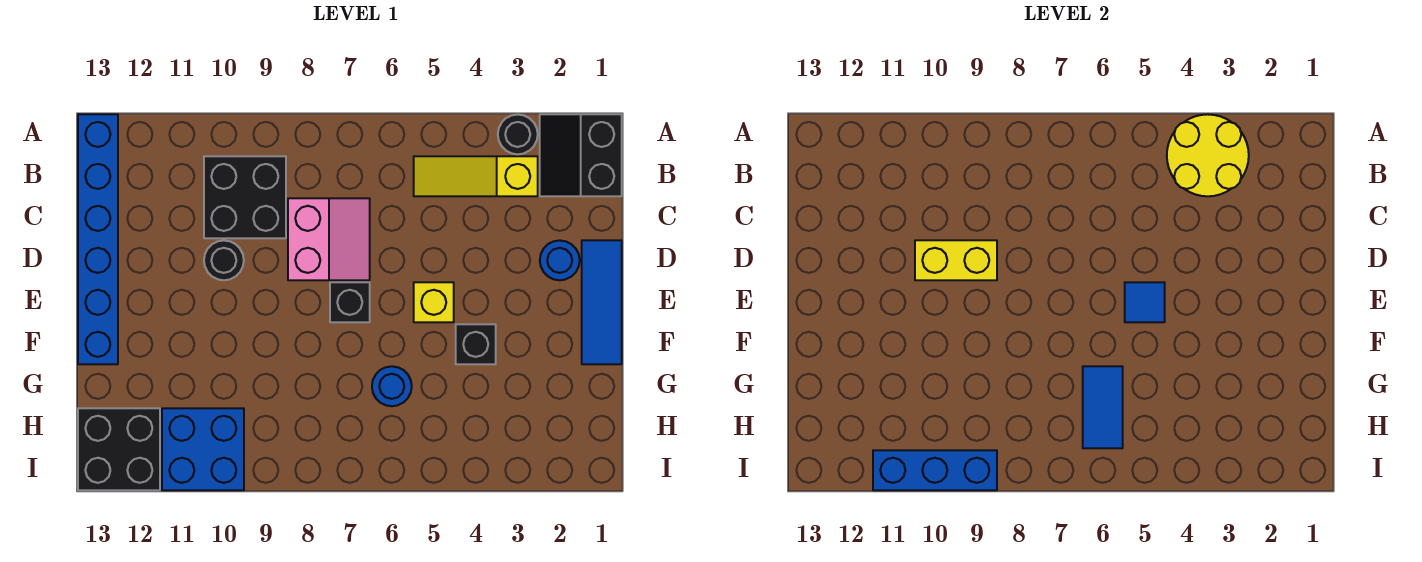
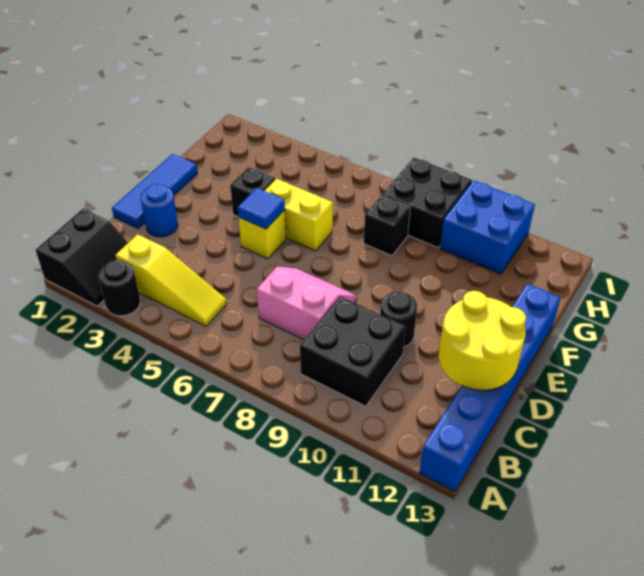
yellow round brick A3:B4 level 2 -> yellow round brick C12:D13 level 2
pink slope C7:D8 level 1 top 8 -> pink slope C7:D8 level 1 top C
yellow brick D9:D10 level 2 -> yellow brick F5:F6 level 1
black brick E7 level 1 -> black brick G8 level 1
blue round brick G6 level 1 -> none
blue tile G6:H6 level 2 -> none
black brick H12:I13 level 1 -> black brick H8:I9 level 1
blue brick I9:I11 level 2 -> none

